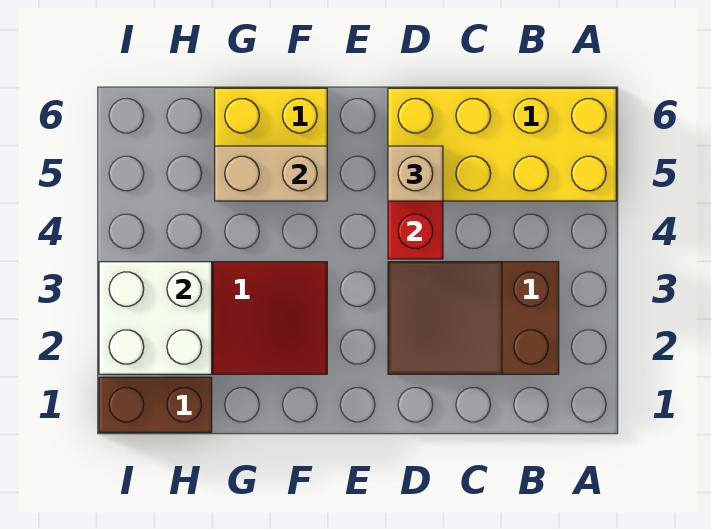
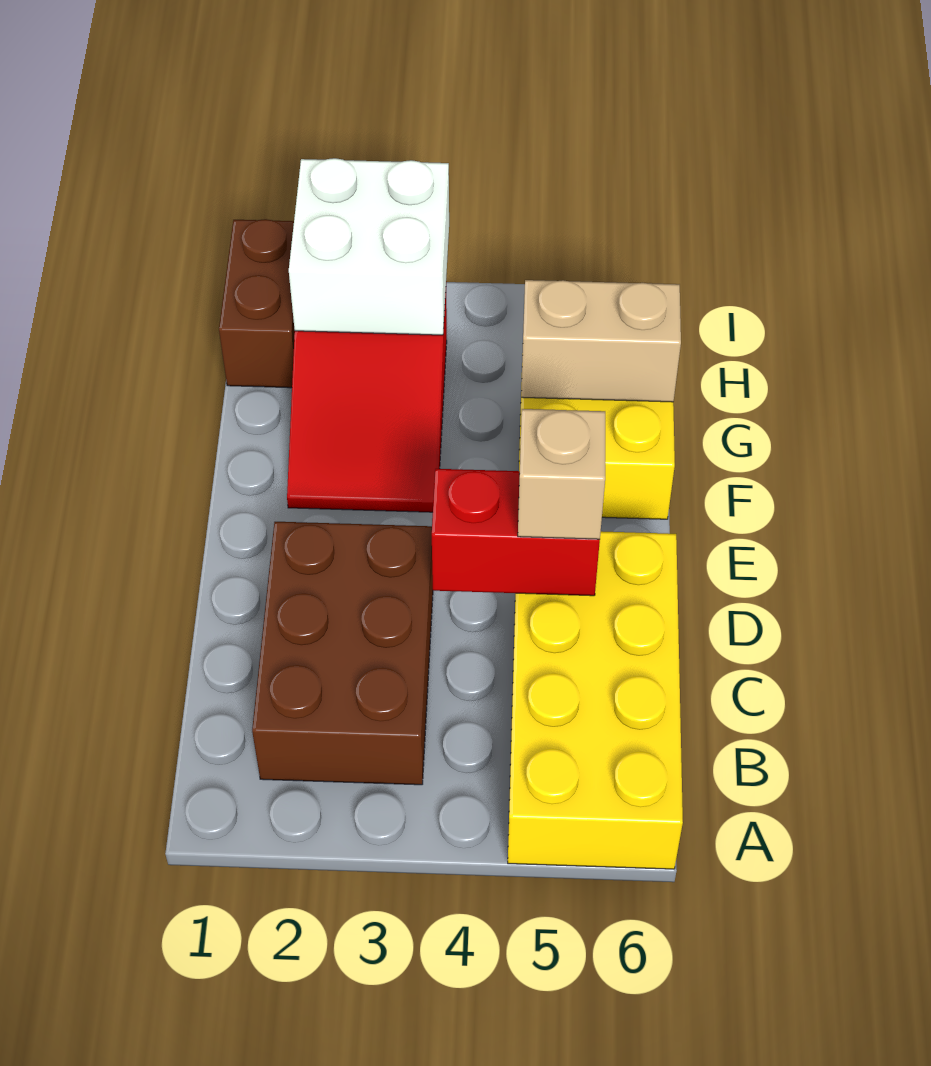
brown slope B2:D3 level 1 top B -> brown brick B2:D3 level 1
tan brick F5:G5 level 2 -> tan brick G5:G6 level 2

